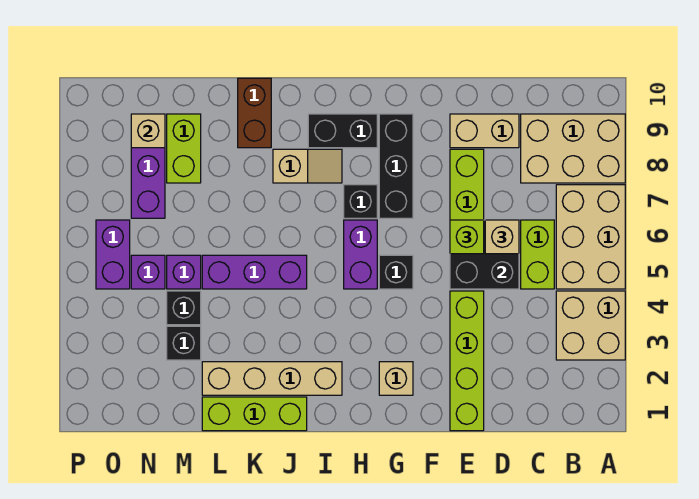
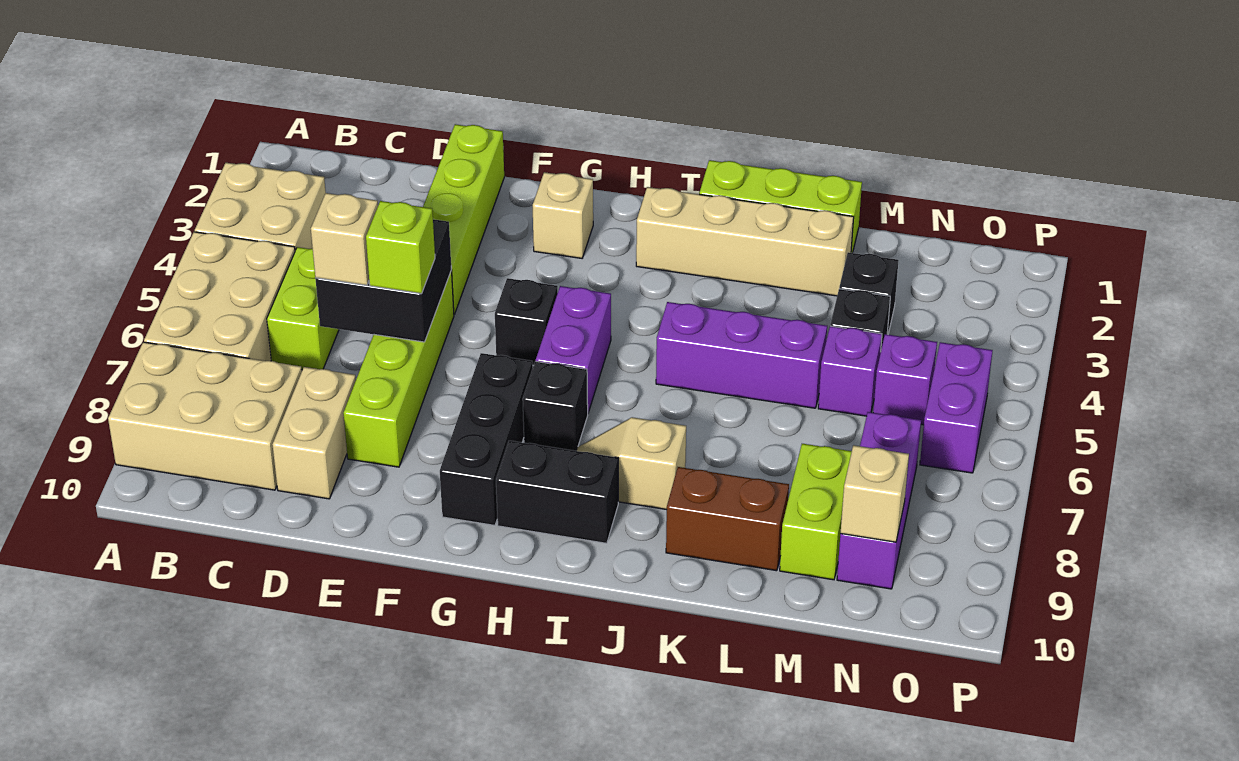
tan brick D9:E9 level 1 -> tan brick D8:D9 level 1
brown brick K9:K10 level 1 -> brown brick K9:L9 level 1

